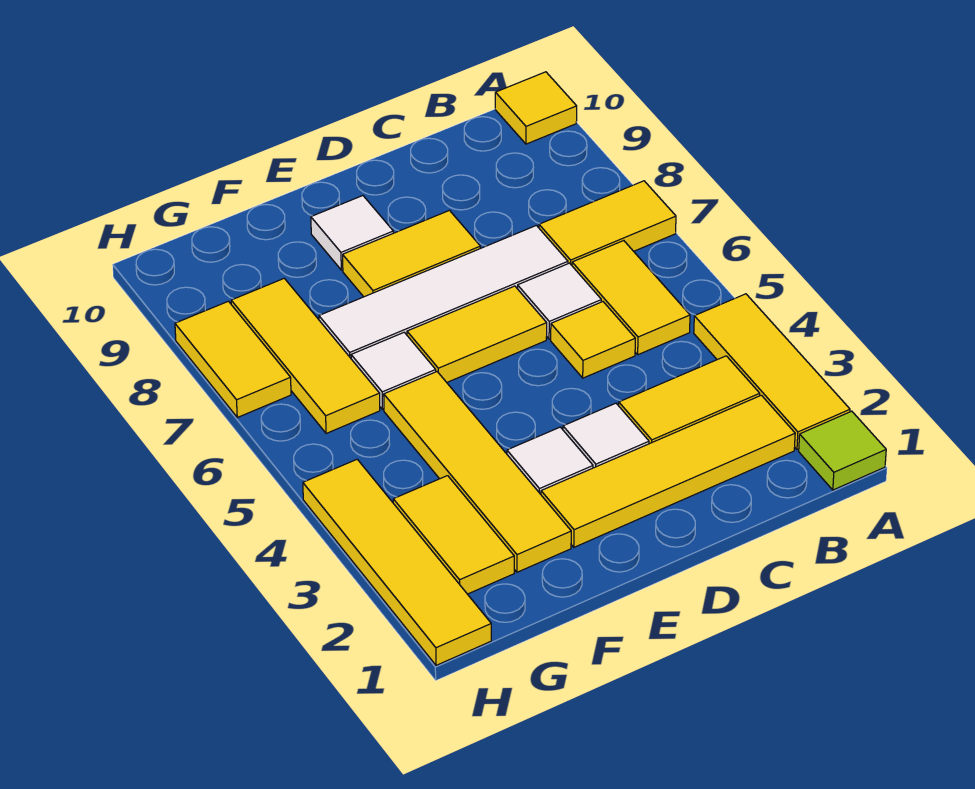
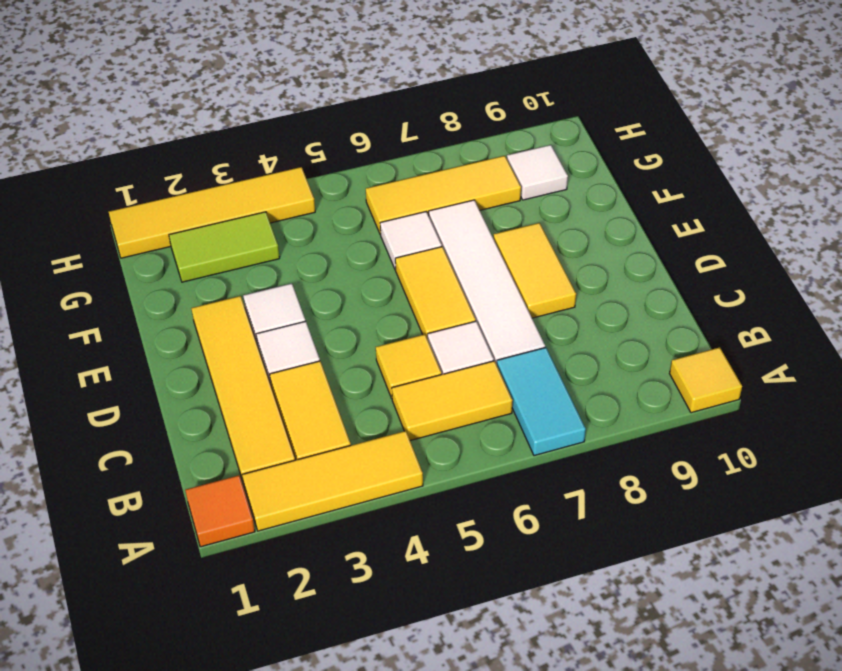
lime tile A1 level 1 -> orange tile A1 level 1
yellow tile A7:B7 level 1 -> cyan tile A7:B7 level 1
white tile E9 level 1 -> white tile G9 level 1
yellow tile F2:F5 level 1 -> none
yellow tile G2:G3 level 1 -> lime tile G2:G3 level 1
yellow tile H7:H8 level 1 -> none

